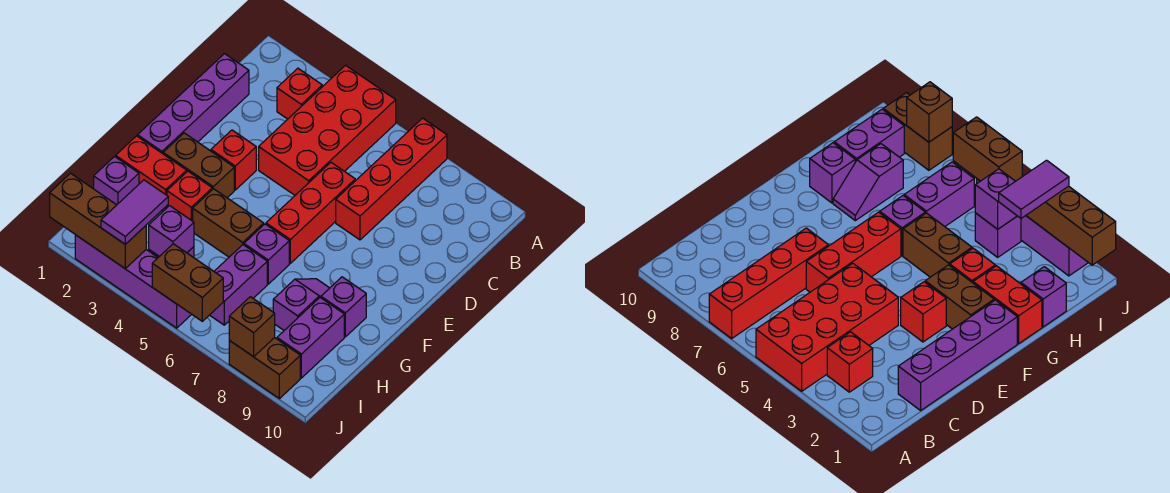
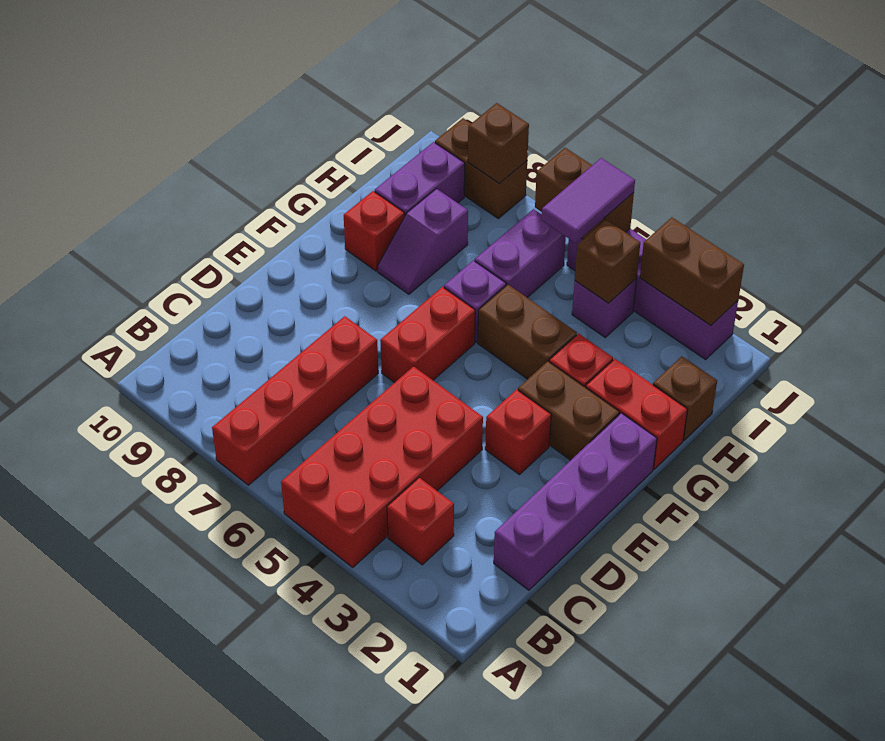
red brick D6:F6 level 1 -> red brick E6:F6 level 1
purple brick G9 level 1 -> red brick G9 level 1
purple brick H1 level 1 -> brown brick H1 level 1
purple tile I3:J3 level 3 -> purple tile I5:J5 level 3
purple brick I4 level 2 -> brown brick I4 level 2
brown brick J1:J3 level 2 -> brown brick J2:J3 level 2

